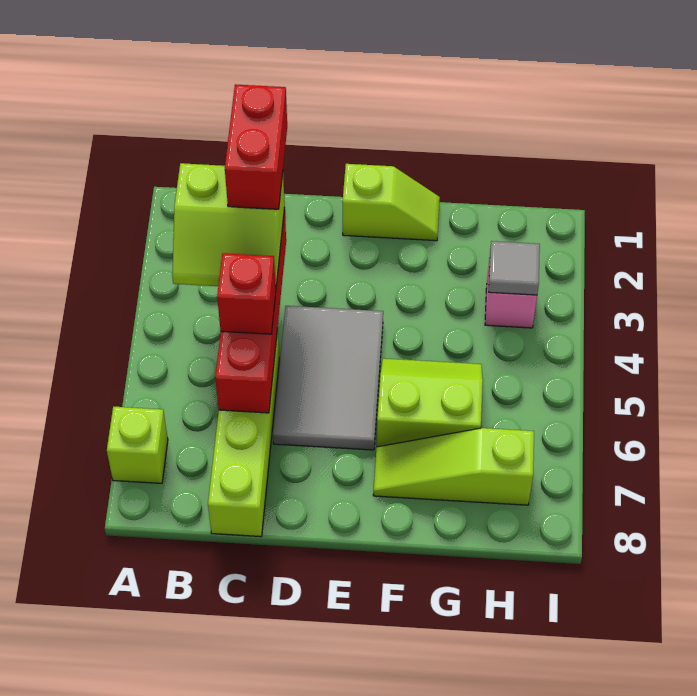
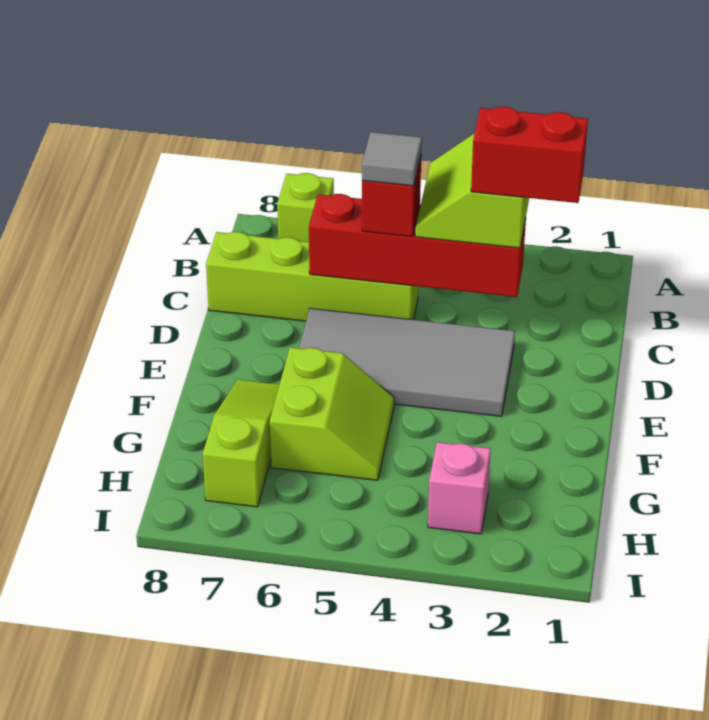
grey tile D4:E6 level 1 -> grey tile D3:E6 level 1
lime slope E1:F1 level 1 top E -> none
grey tile H3 level 2 -> grey tile C5 level 4

